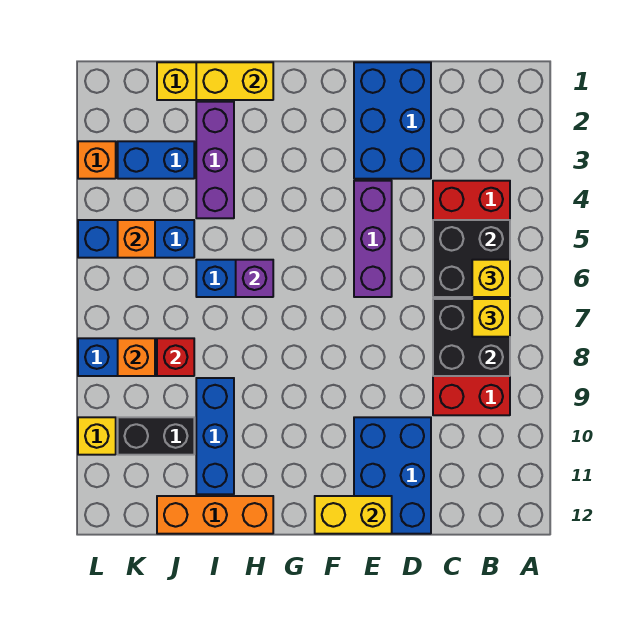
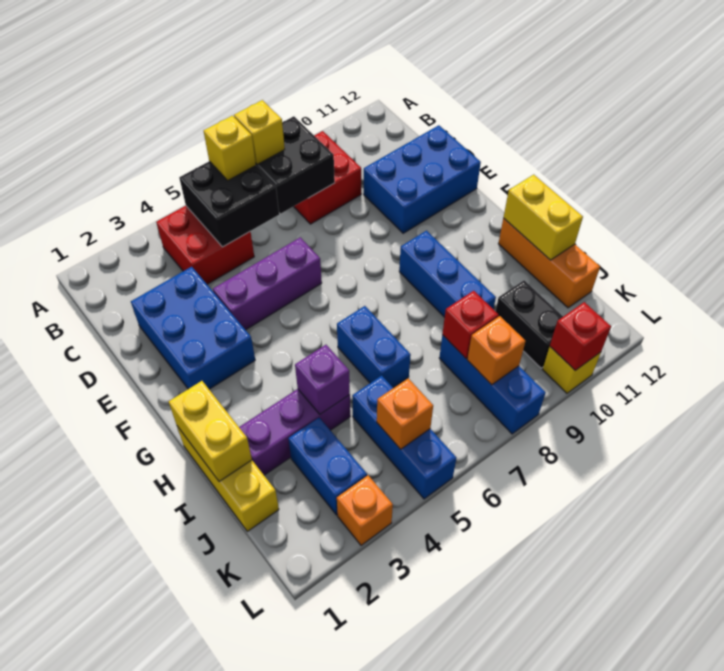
blue brick D1:E3 level 1 -> blue brick D2:F3 level 1
yellow brick E12:F12 level 2 -> yellow brick H12:I12 level 2
purple brick H6 level 2 -> purple brick I4 level 2
blue brick I9:I11 level 1 -> blue brick G9:I9 level 1
none -> red brick L10 level 2

